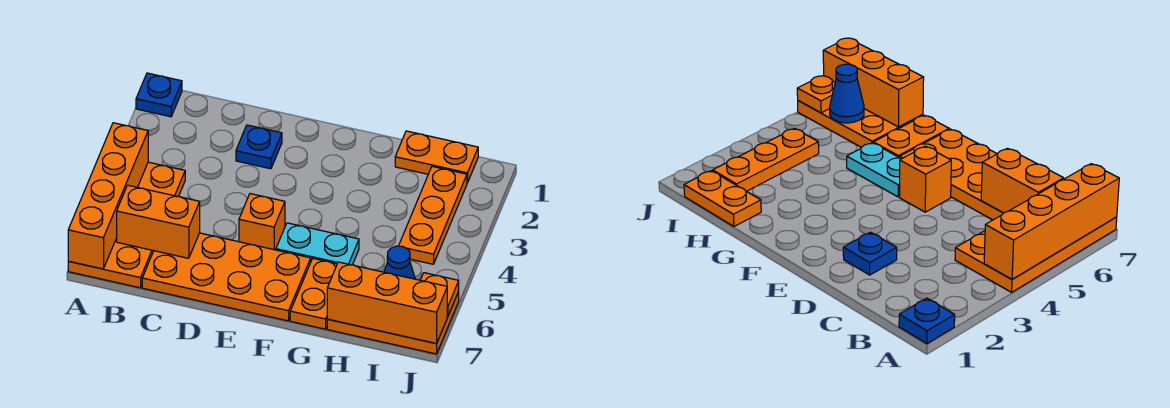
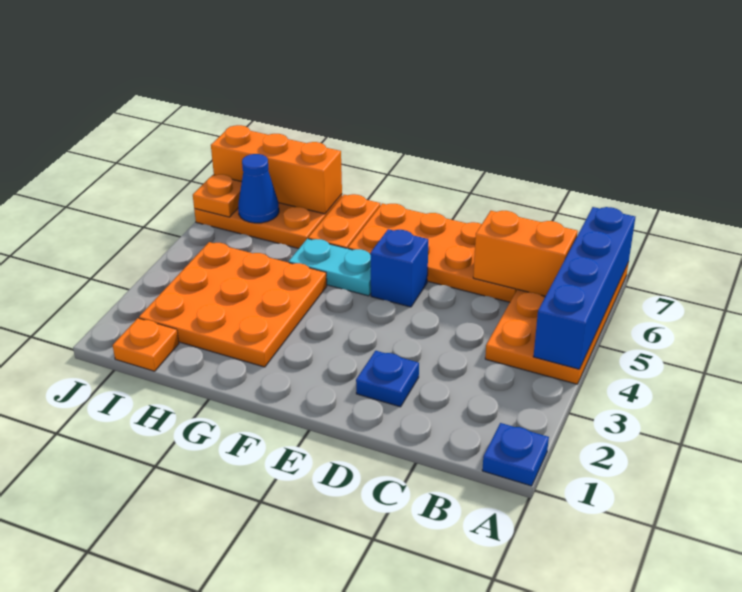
orange brick A4:A7 level 2 -> blue brick A4:A7 level 2
orange brick E5 level 1 -> blue brick E5 level 1
orange plate H1:I1 level 1 -> orange plate I1 level 1
orange plate I2:I4 level 1 -> orange plate G2:I4 level 1

